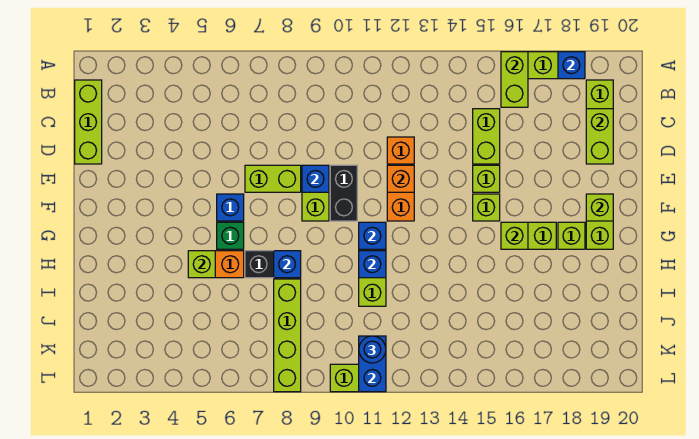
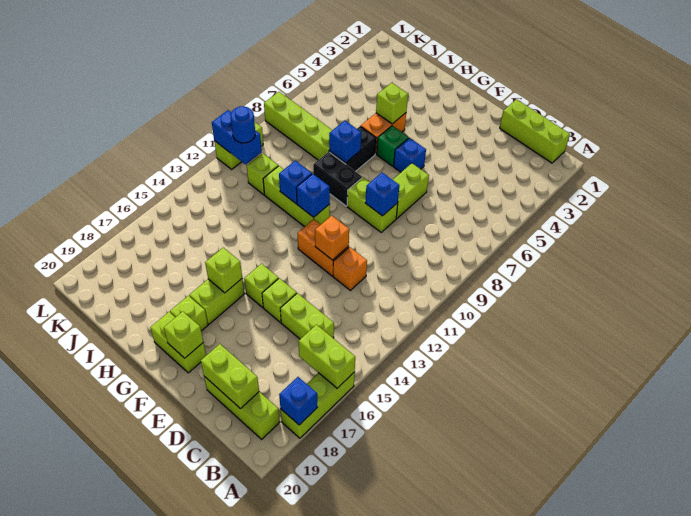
black brick E10:F10 level 1 -> black brick G9:H9 level 1
none -> lime brick J11 level 1

